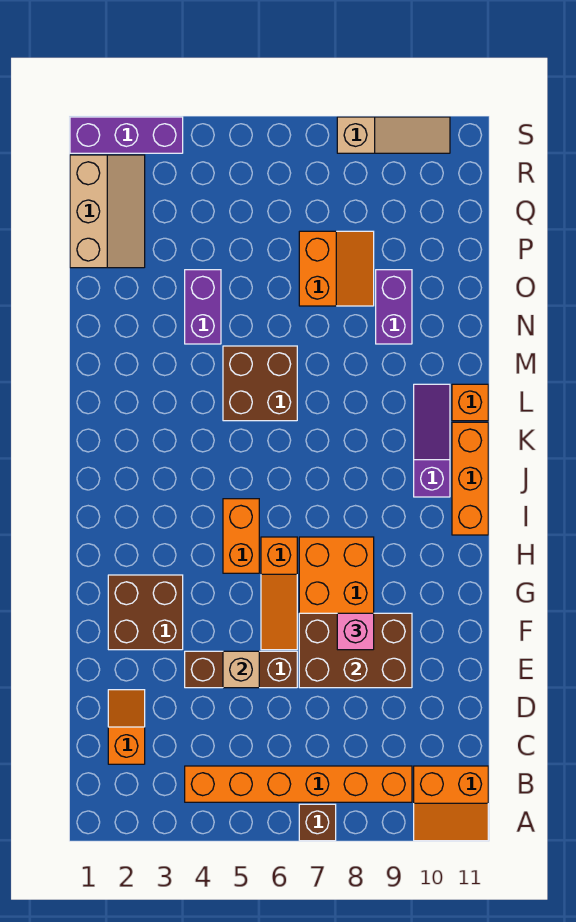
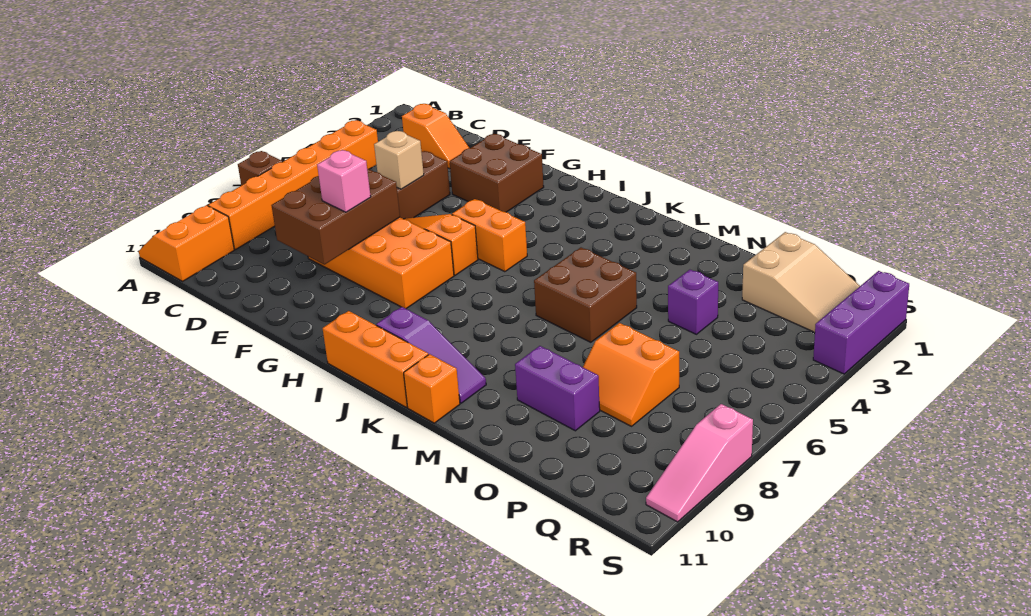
purple brick N4:O4 level 1 -> purple brick O4 level 1
tan slope P1:R2 level 1 top 1 -> tan slope P1:R2 level 1 top P
tan slope S8:S10 level 1 top 8 -> pink slope S8:S10 level 1 top 8

